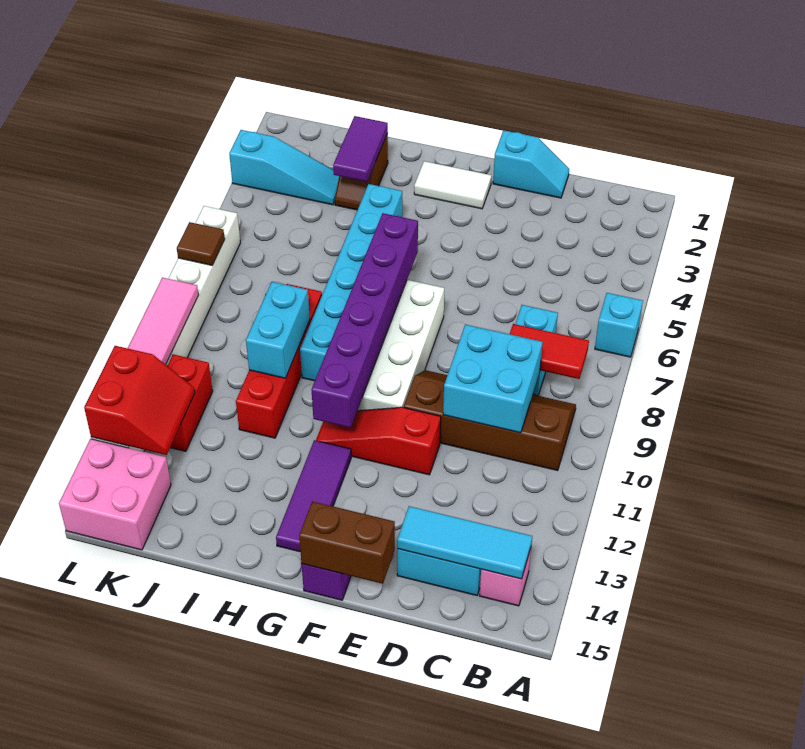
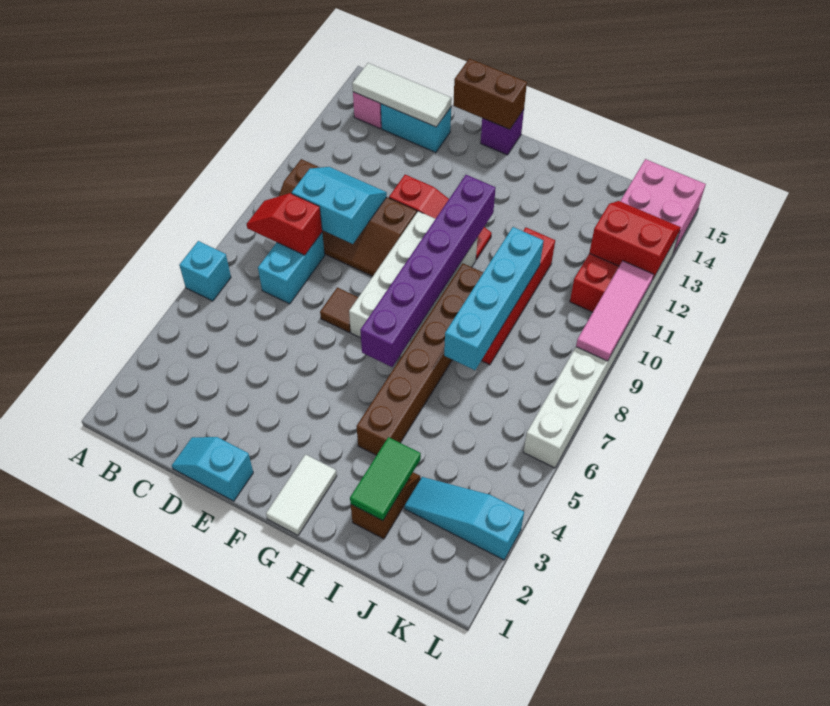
red tile B8:C8 level 2 -> red slope B8:C8 level 2 top C
cyan tile B14:D14 level 2 -> white tile B14:D14 level 2
cyan brick C9:D10 level 2 -> cyan slope C9:D10 level 2 top 9
white tile F2:G2 level 1 -> white tile G1:G2 level 1
purple tile G12:G14 level 1 -> none
cyan brick H4:H9 level 1 -> brown brick H4:H9 level 1
purple tile I2:I3 level 2 -> green tile I2:I3 level 2
cyan brick I9:I10 level 2 -> cyan brick I7:I10 level 2
red slope K12:L13 level 2 top L -> red slope K12:L13 level 2 top 12
brown tile L7 level 2 -> brown tile E7 level 1

